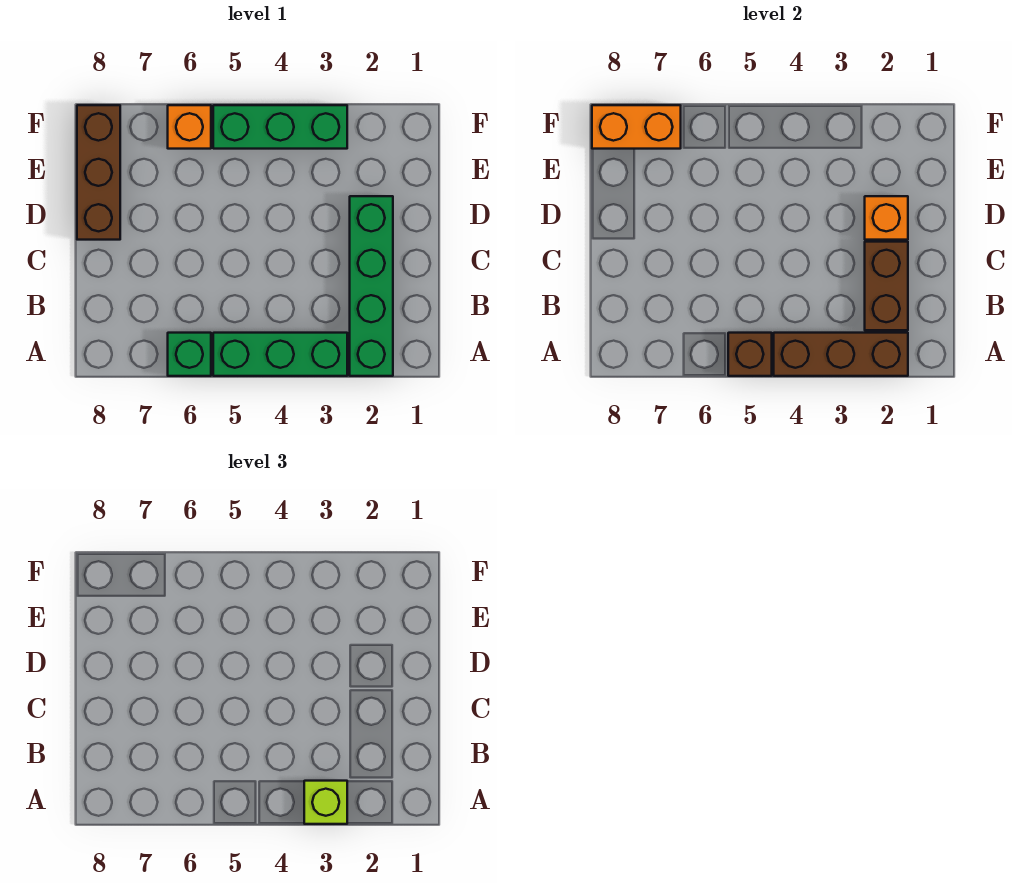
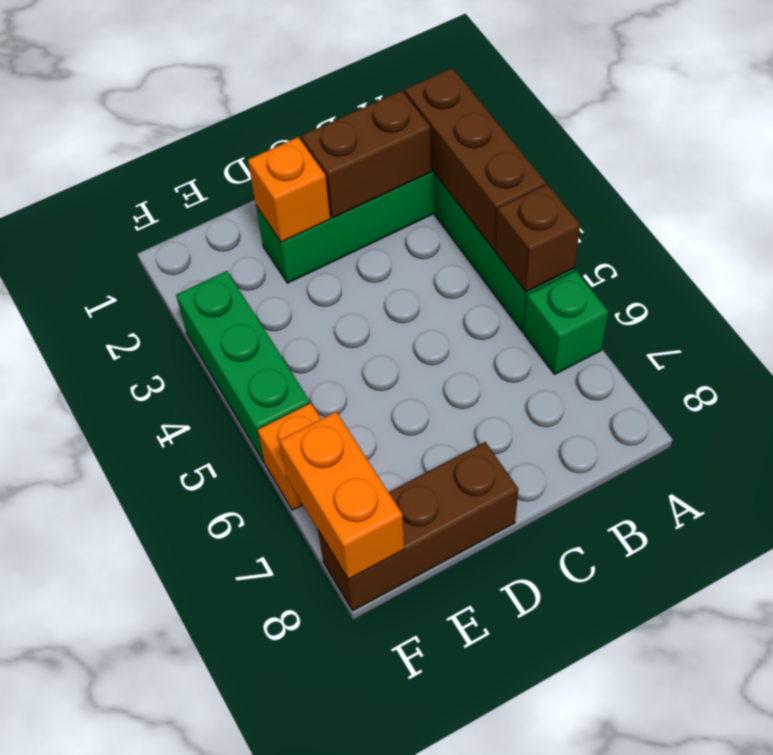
lime brick A3 level 3 -> none

